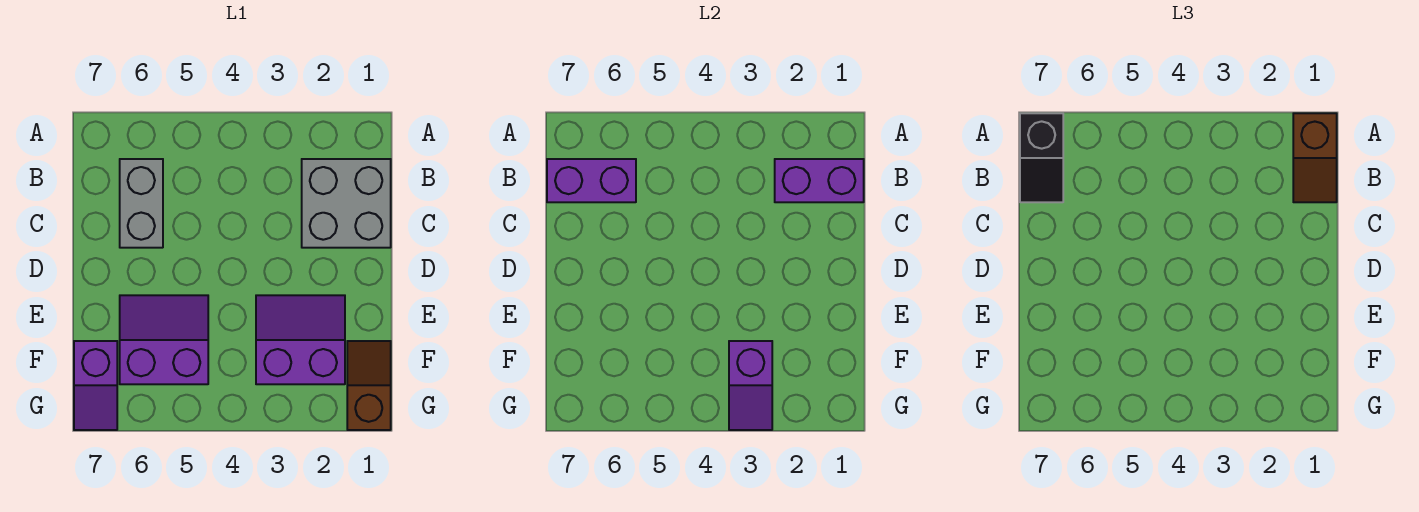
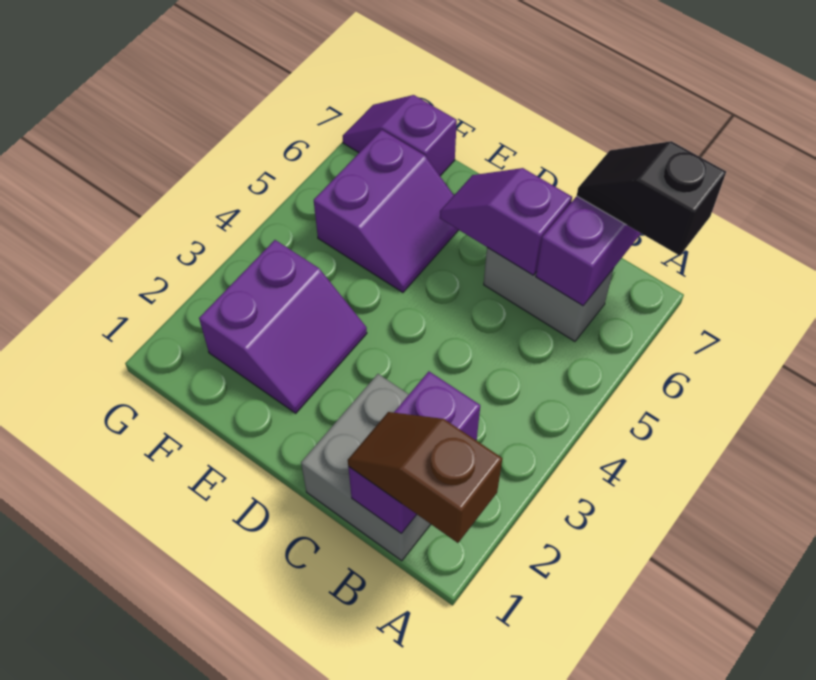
brown slope F1:G1 level 1 top G -> none
purple slope F3:G3 level 2 top F -> purple slope C6:D6 level 2 top C

